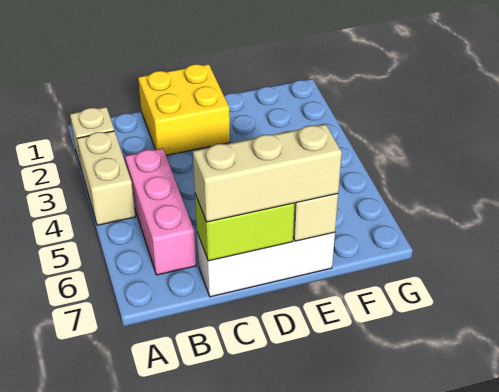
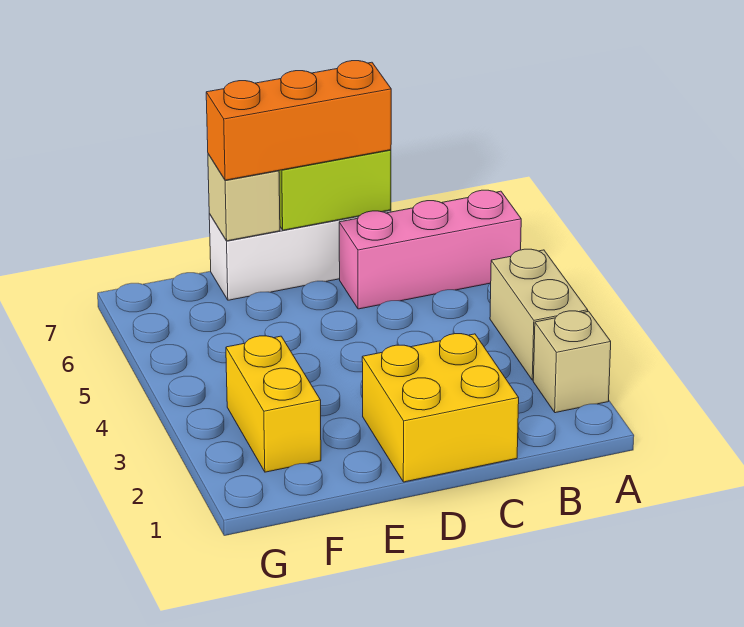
pink brick B4:B6 level 1 -> pink brick A6:C6 level 1
tan brick C7:E7 level 3 -> orange brick C7:E7 level 3
none -> yellow brick F2:F3 level 1

